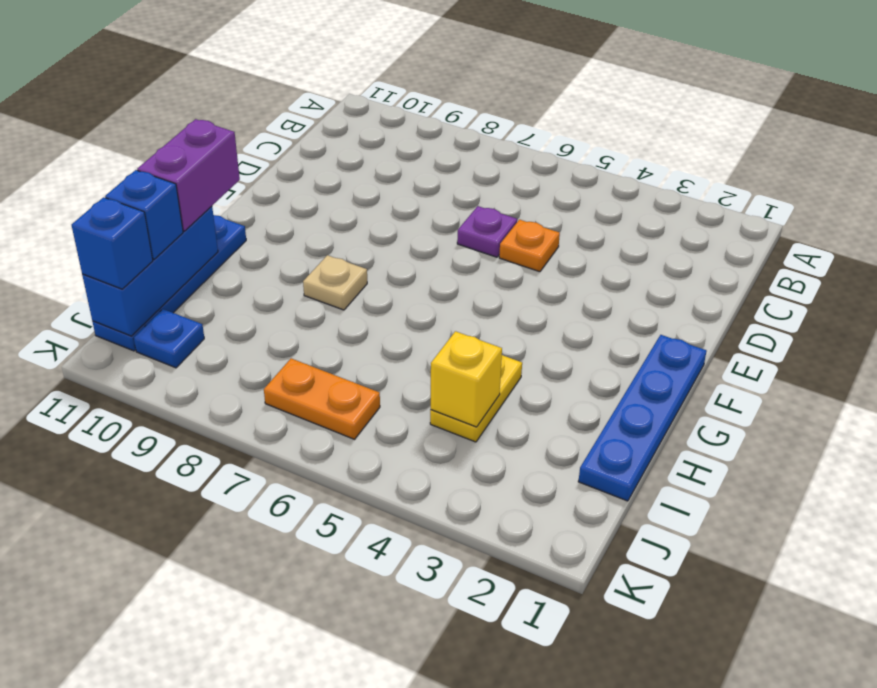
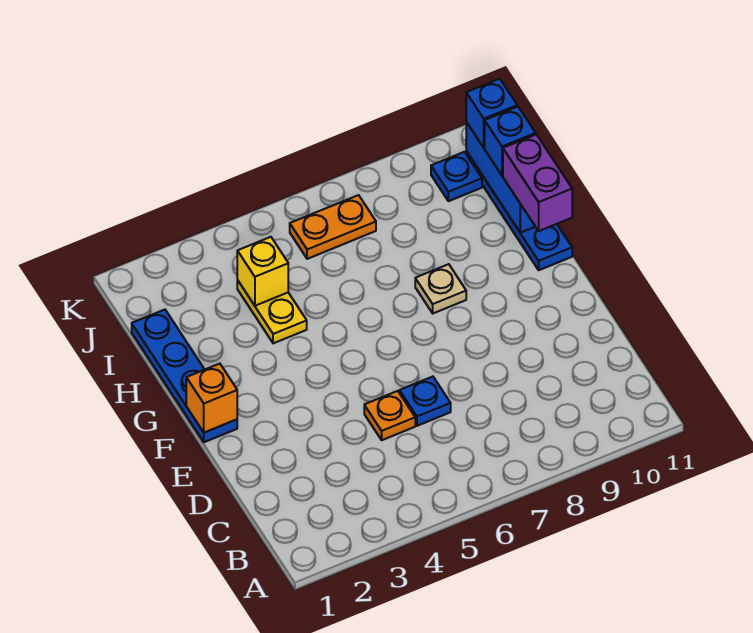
purple plate D6 level 1 -> blue plate D6 level 1
none -> orange brick F1 level 2

